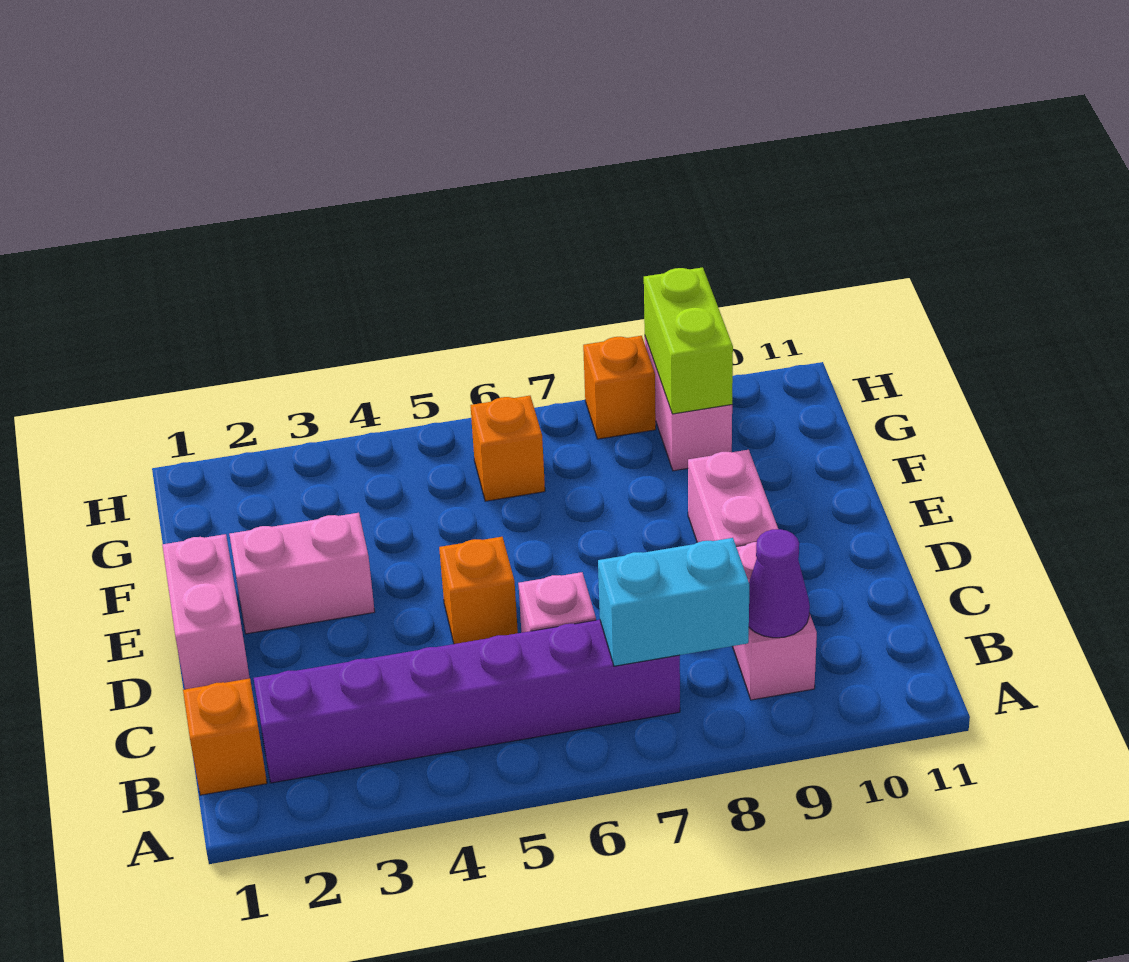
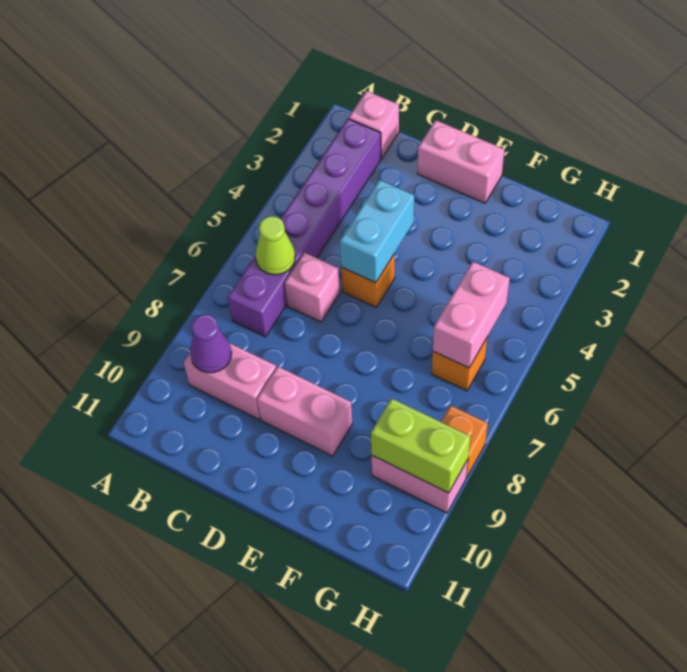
orange brick B1 level 1 -> pink brick B1 level 1
none -> lime cone B6 level 2
cyan brick B7:B8 level 2 -> cyan brick D4:D5 level 2
pink brick E2:E3 level 1 -> pink brick G5:G6 level 2

